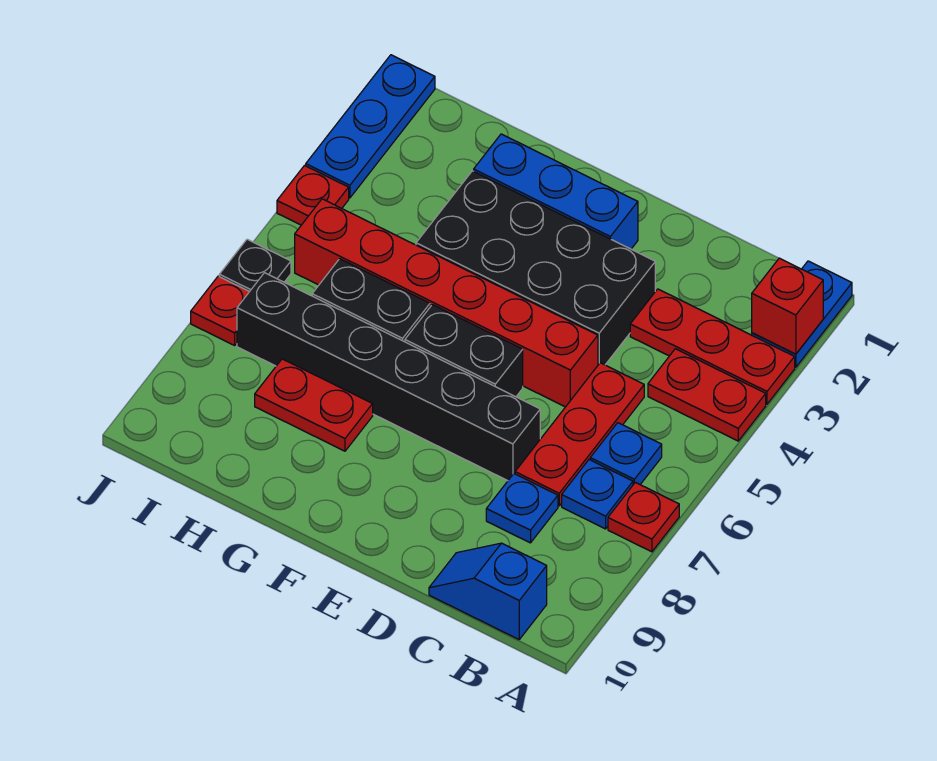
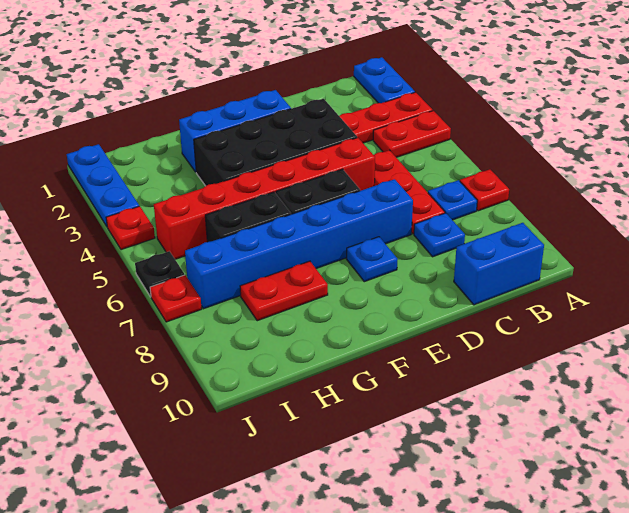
red brick A2 level 2 -> none
blue plate B6 level 1 -> blue plate E8 level 1
blue slope B10:C10 level 1 top B -> blue brick B10:C10 level 1
black brick D7:I7 level 1 -> blue brick D7:I7 level 1

